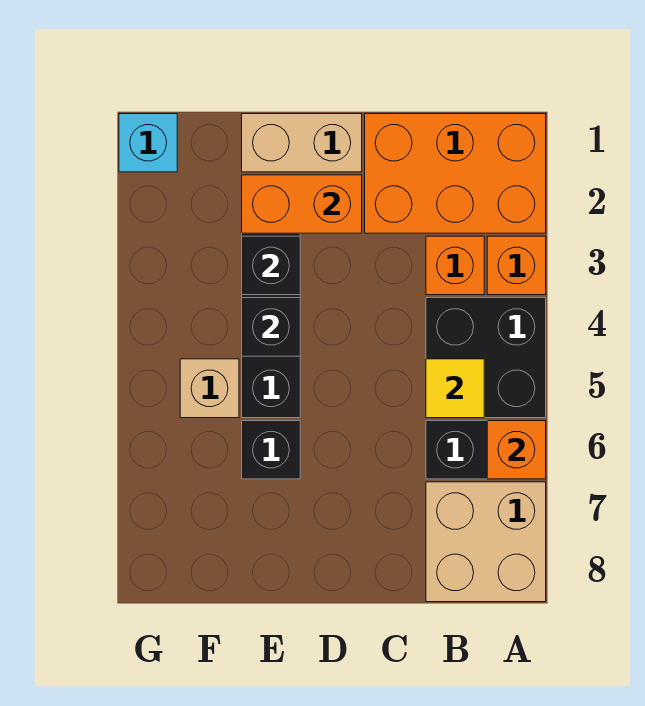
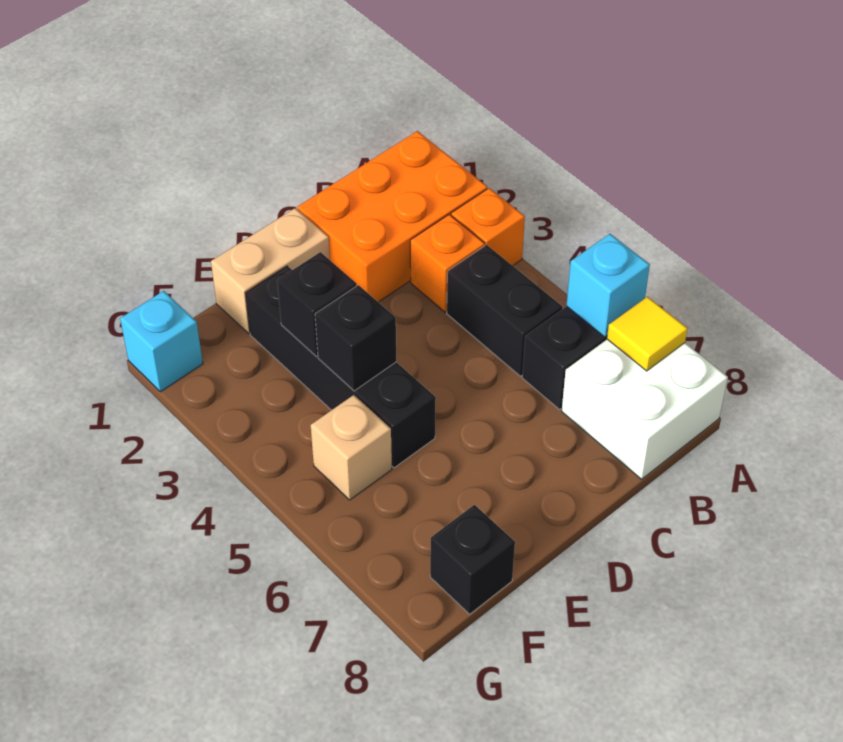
black brick A4:B5 level 1 -> black brick B4:B5 level 1
orange brick A6 level 2 -> cyan brick A6 level 2
tan brick A7:B8 level 1 -> white brick A7:B8 level 1
yellow tile B5 level 2 -> yellow tile A7 level 2
orange brick D2:E2 level 2 -> none
black brick E6 level 1 -> black brick F8 level 1

